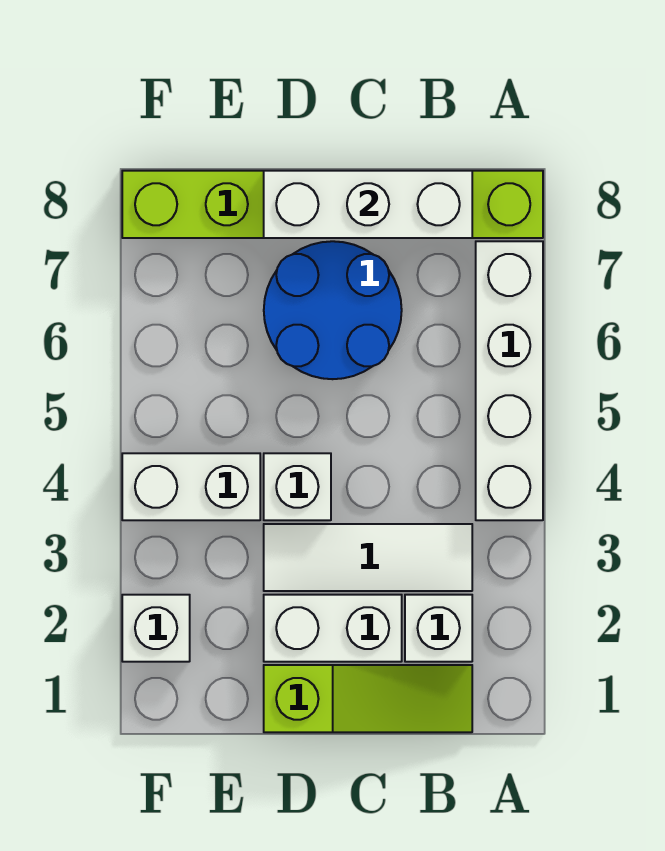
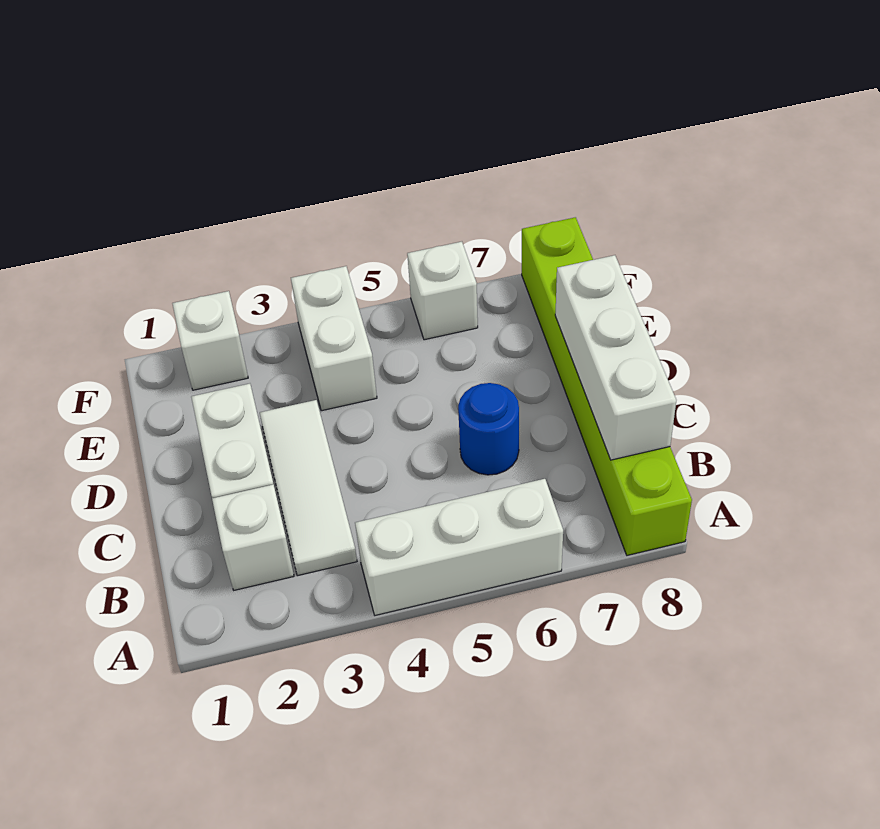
white brick A4:A7 level 1 -> white brick A4:A6 level 1
lime slope B1:D1 level 1 top D -> none
blue round brick C6:D7 level 1 -> blue round brick C6 level 1
white brick D4 level 1 -> white brick F6 level 1

